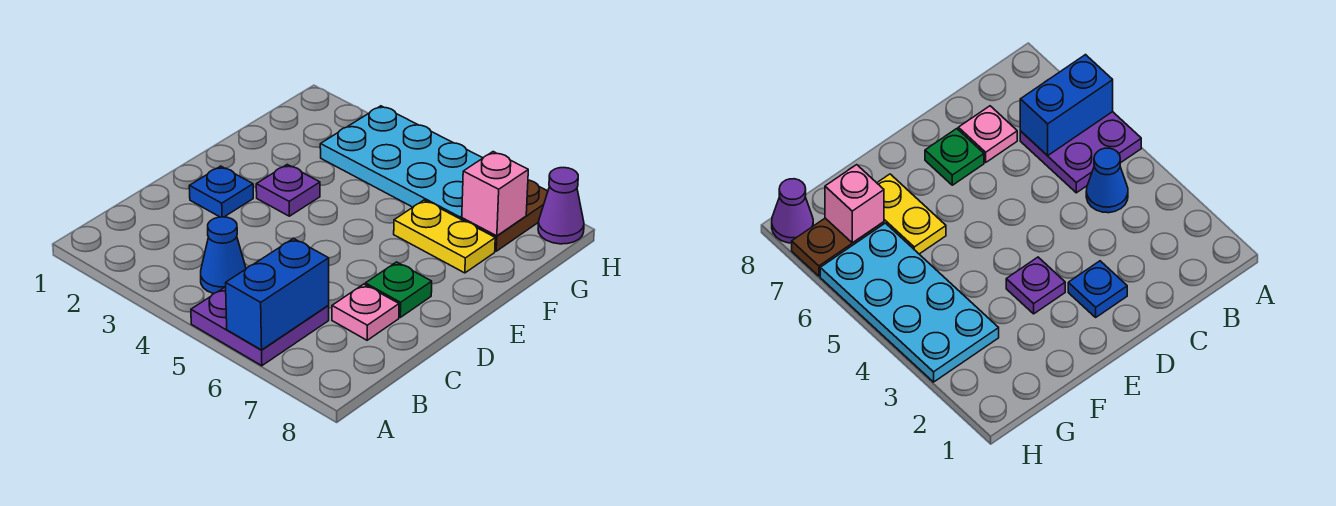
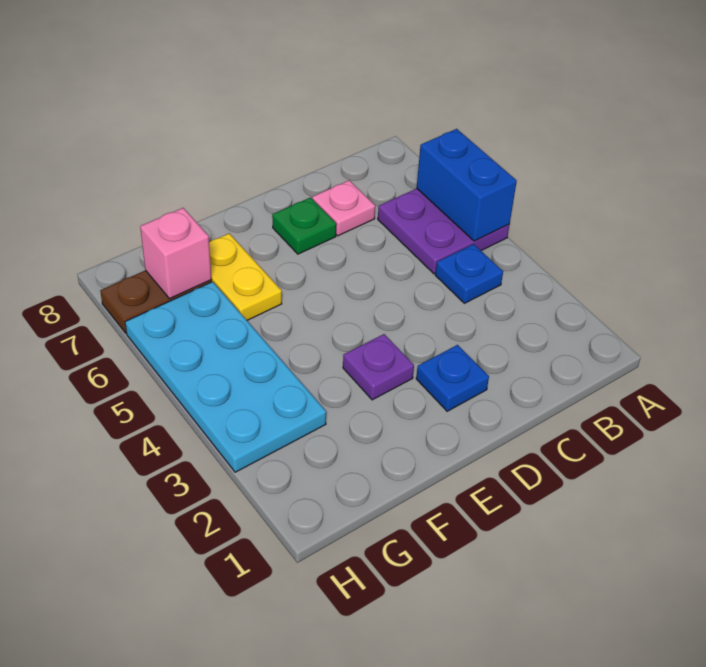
blue brick A6:B6 level 2 -> blue brick A5:A6 level 2
blue cone B4 level 1 -> blue plate B4 level 1
purple cone H8 level 1 -> none

